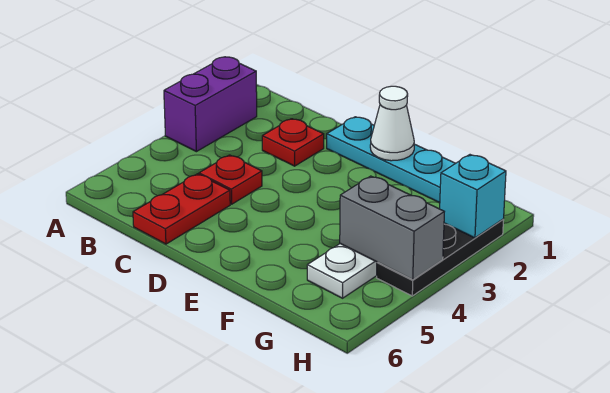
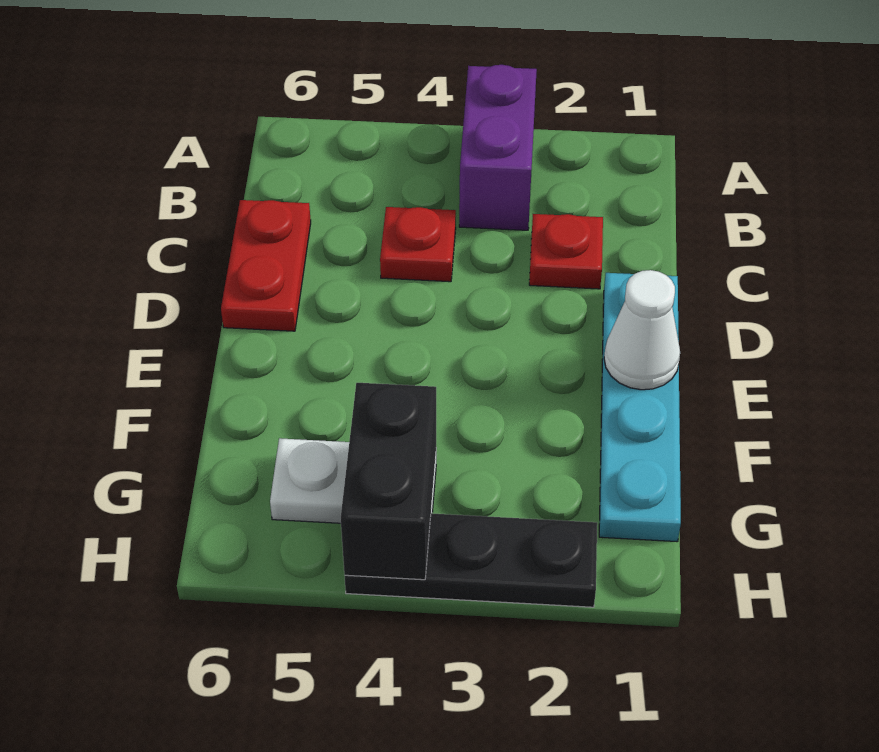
purple brick A2:A3 level 1 -> purple brick A3:B3 level 1
red plate C5:C6 level 1 -> red plate C6:D6 level 1
grey brick G4:H4 level 2 -> black brick G4:H4 level 2
cyan brick H2 level 2 -> none

